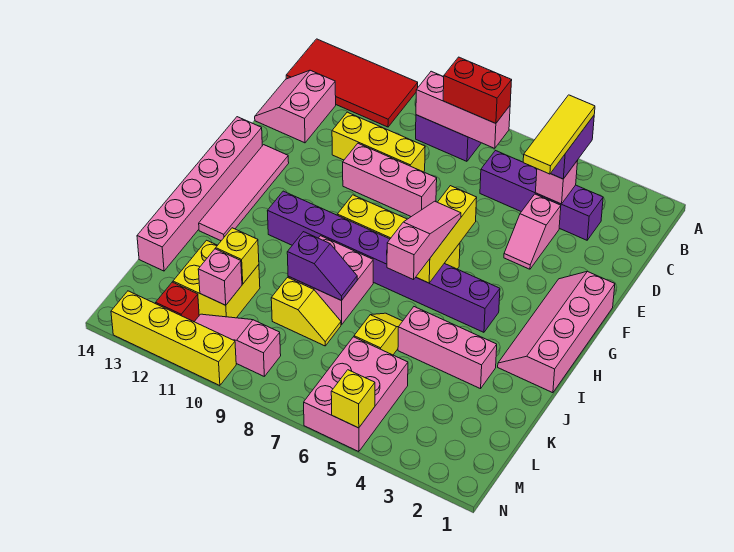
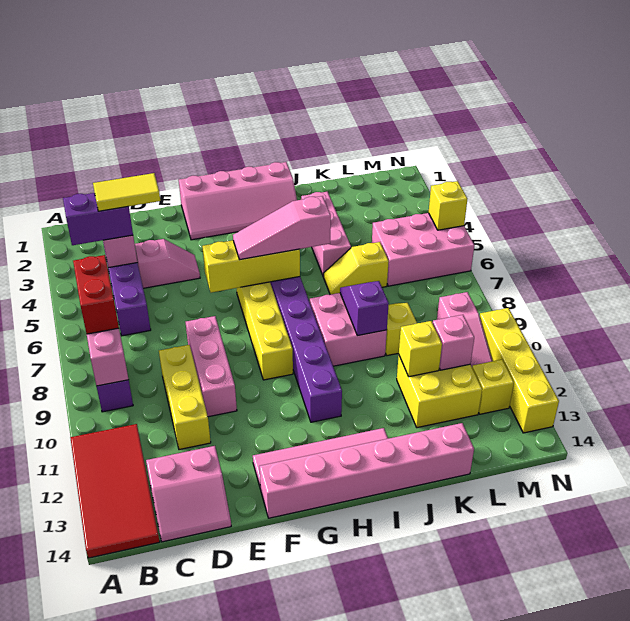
yellow tile B4:D4 level 4 -> yellow tile C4:D4 level 4
red brick M12 level 1 -> yellow brick M12 level 1

